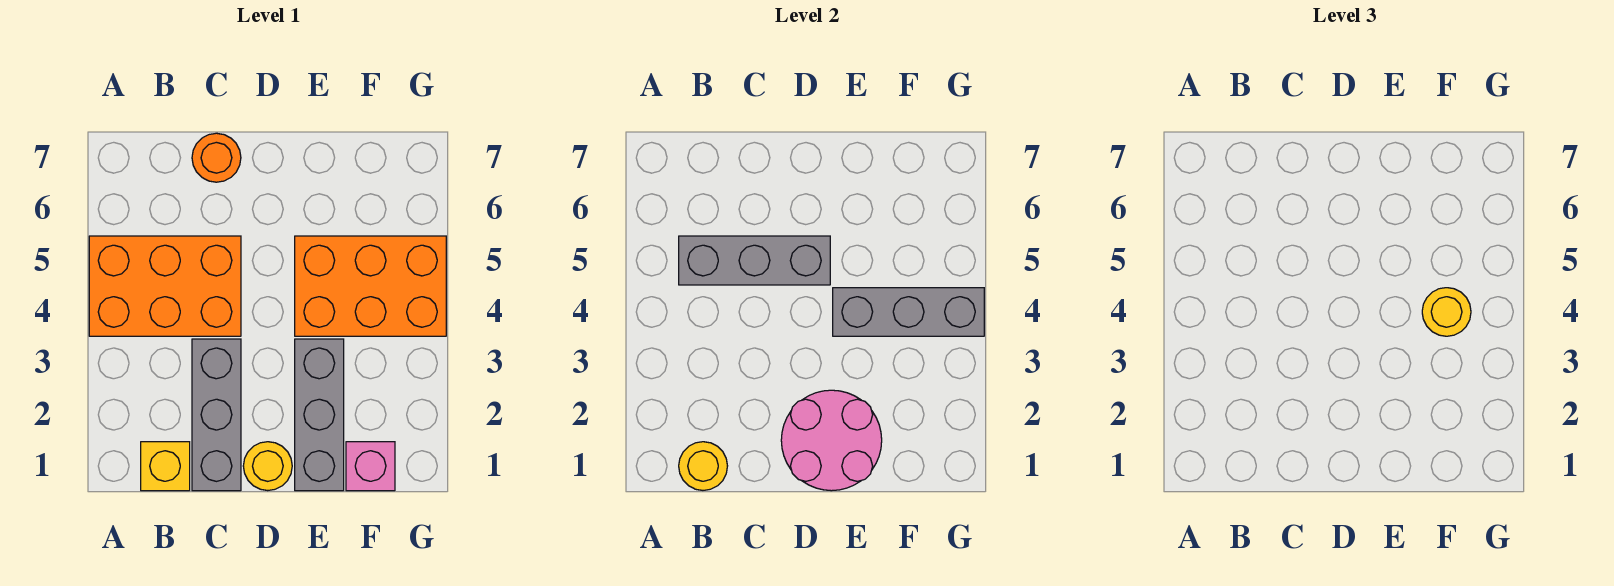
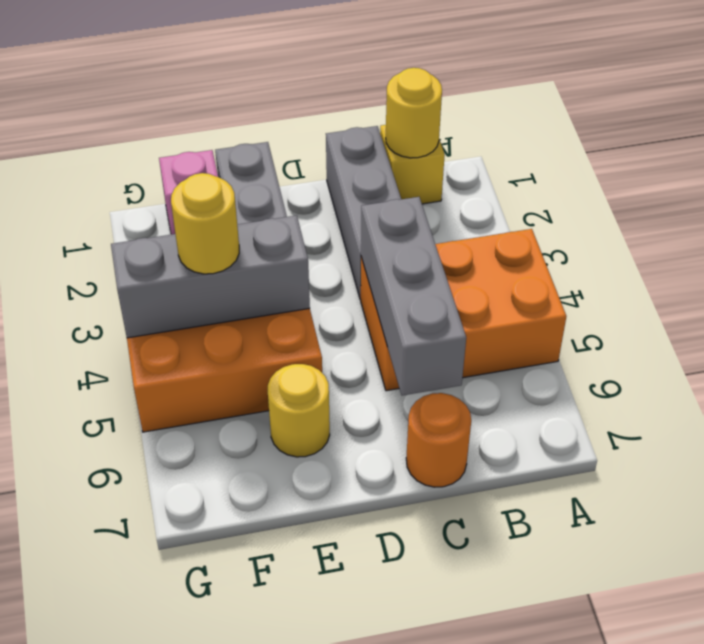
grey brick B5:D5 level 2 -> grey brick C4:C6 level 2
yellow round brick D1 level 1 -> yellow round brick E6 level 1
pink round brick D1:E2 level 2 -> none

